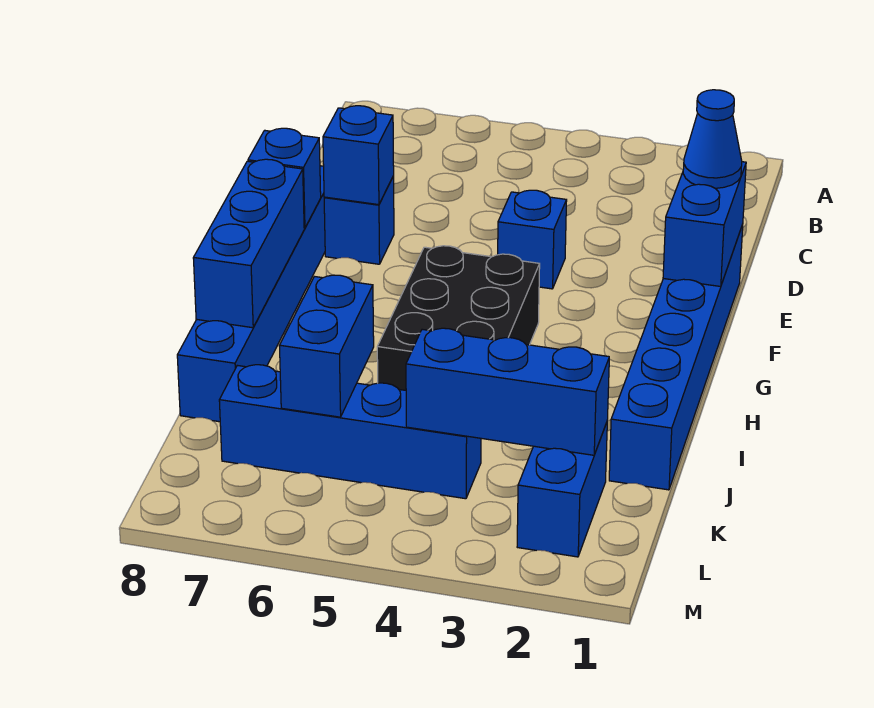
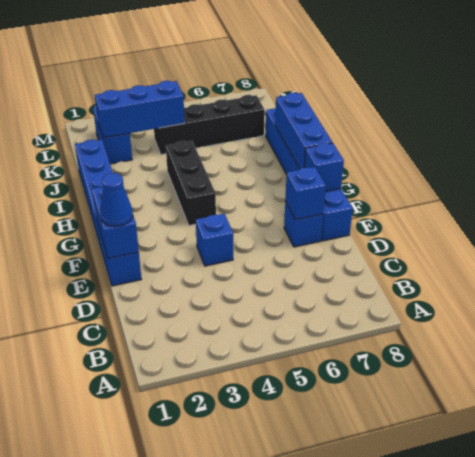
black brick G4:I5 level 1 -> black brick G4:I4 level 1
blue brick J6:K6 level 2 -> none
blue brick K4:K7 level 1 -> black brick K4:K7 level 1

